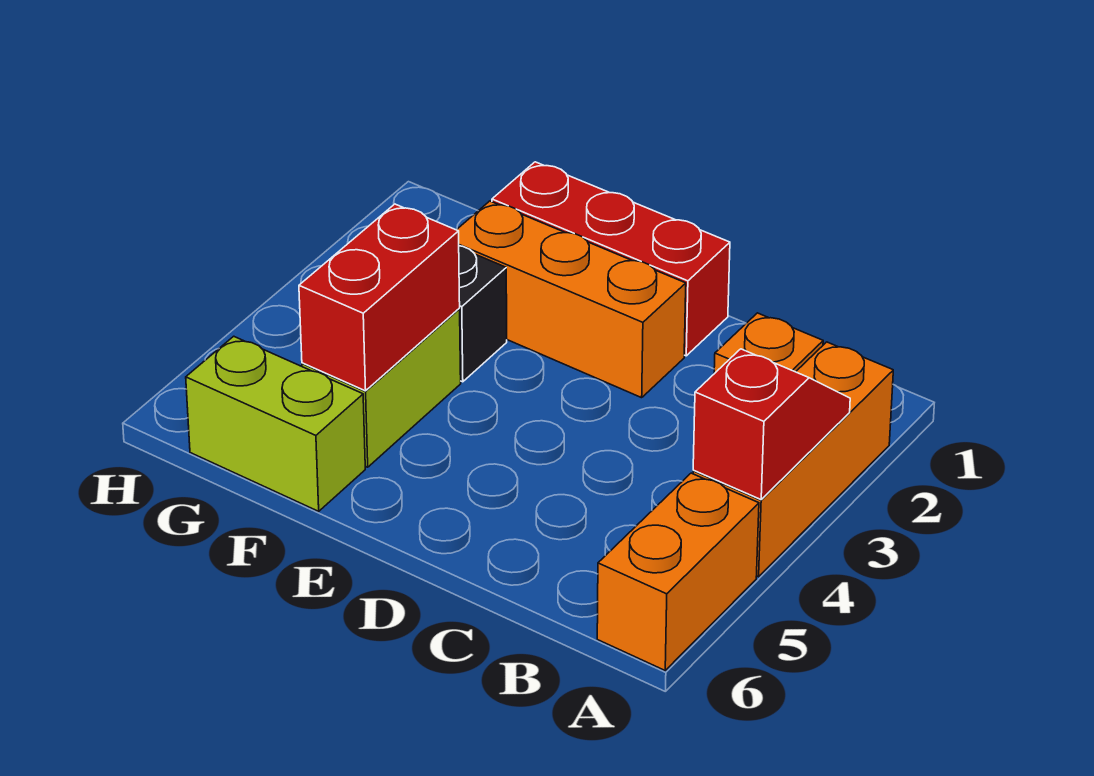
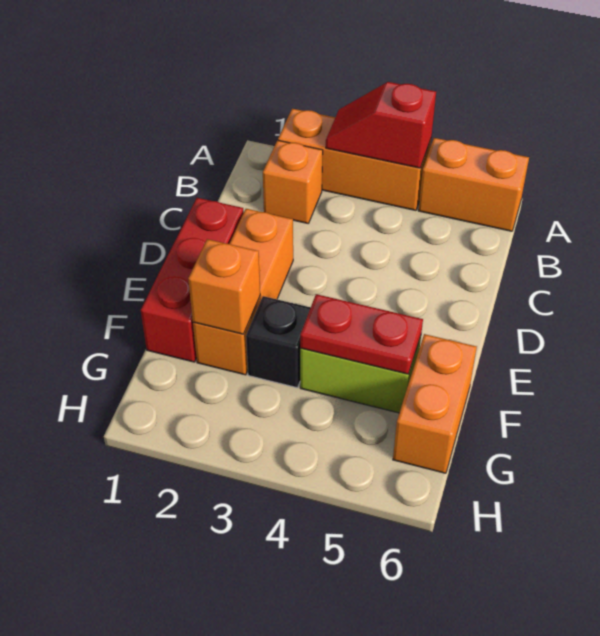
none -> orange brick F2 level 2
red brick F4:F5 level 2 -> red plate F4:F5 level 2
lime brick F6:G6 level 1 -> orange brick F6:G6 level 1

